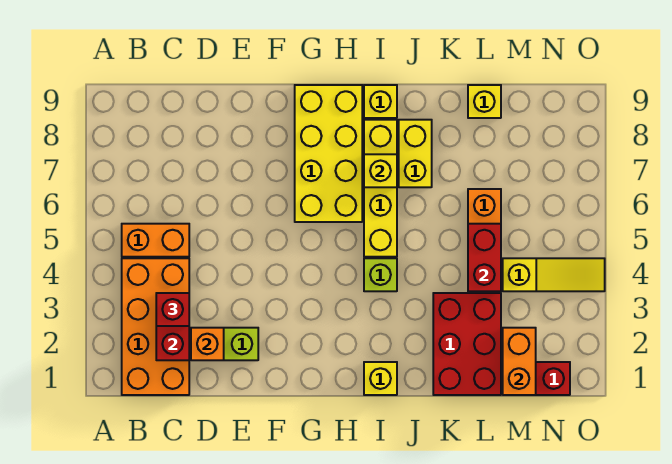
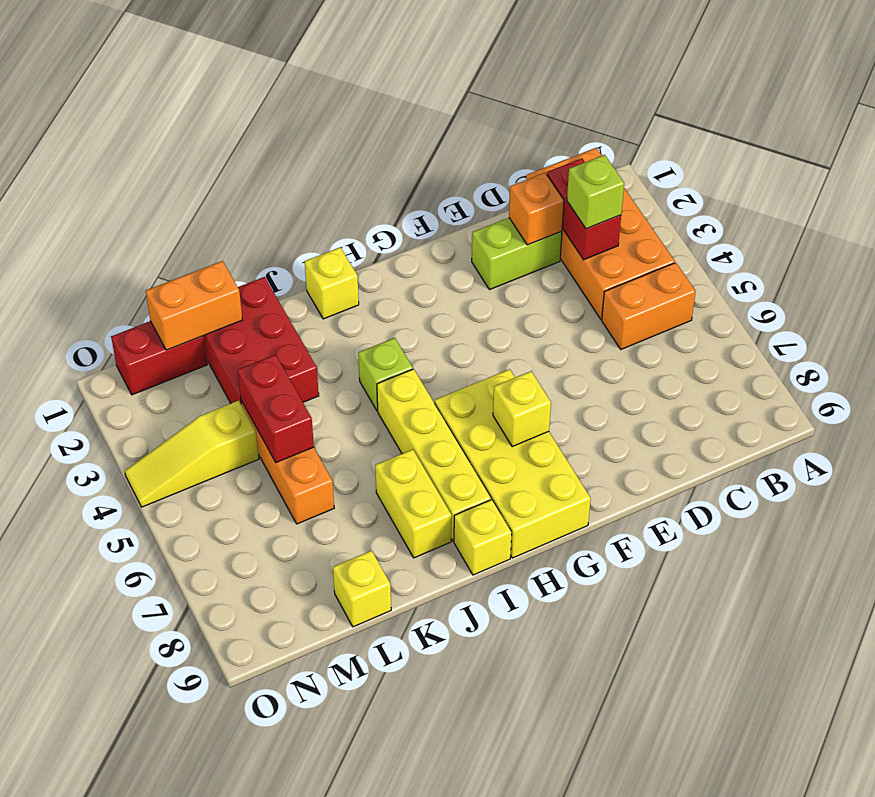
red brick C3 level 3 -> lime brick C3 level 3
yellow brick I7 level 2 -> yellow brick G7 level 2
orange brick M1:M2 level 2 -> orange brick L1:M1 level 2

